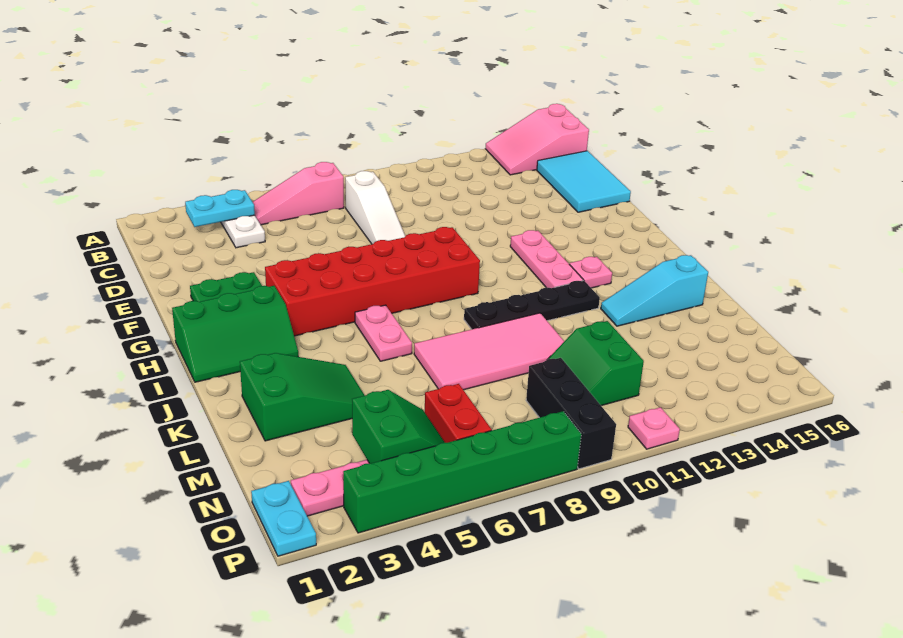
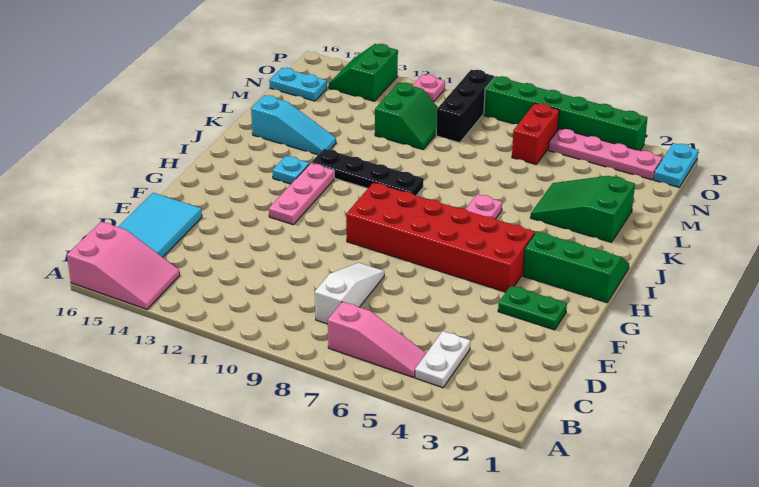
cyan plate B3:B4 level 2 -> cyan plate N15:N16 level 1
pink plate I13 level 1 -> cyan plate I13 level 1
pink tile K7:L10 level 1 -> none
green slope N4:O5 level 2 top 4 -> green slope O13:P14 level 1 top 13

